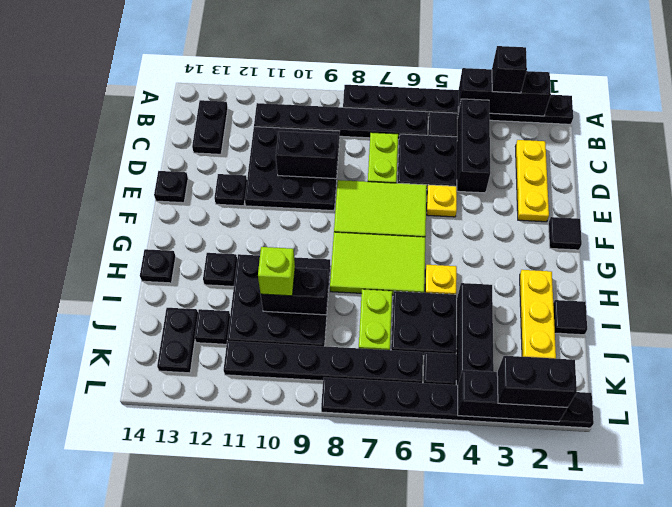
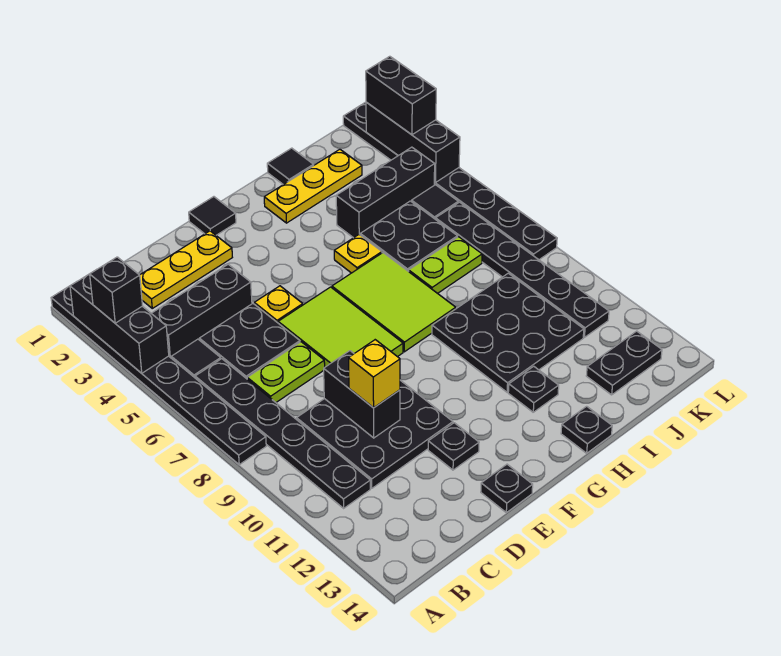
black plate B13:C13 level 1 -> none
none -> yellow brick D10 level 3
black brick I9:I10 level 2 -> none
lime brick I10 level 3 -> none
black plate J12 level 1 -> none

